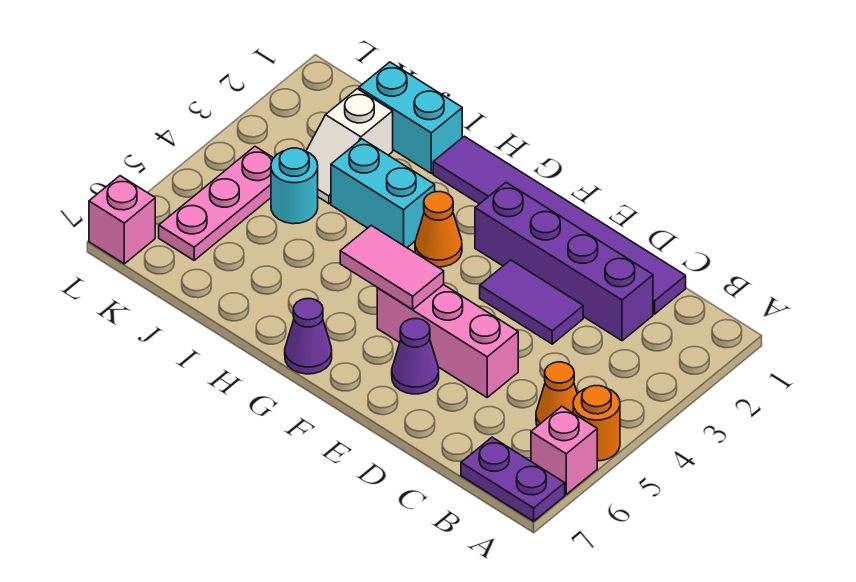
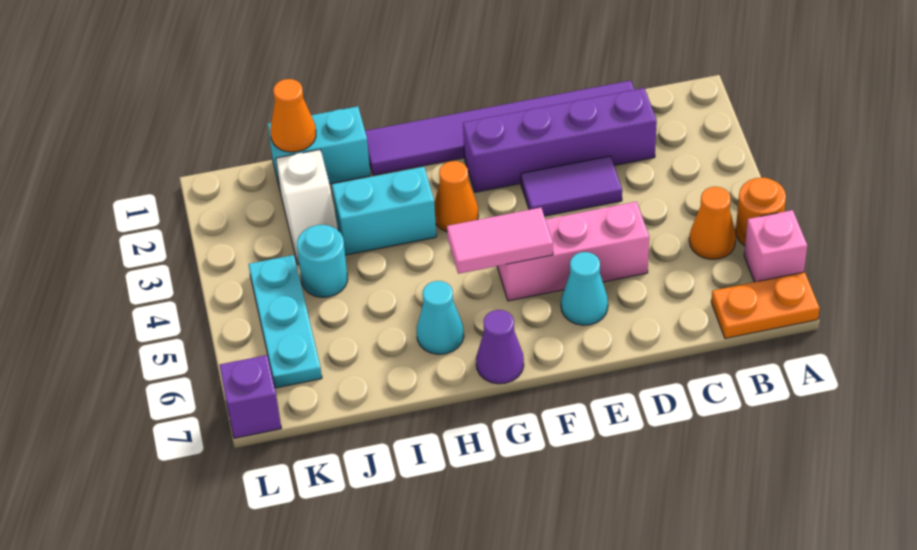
purple plate A7:B7 level 1 -> orange plate A7:B7 level 1
purple cone E6 level 1 -> cyan cone E6 level 1
none -> cyan cone H6 level 1
none -> orange cone J1 level 2
pink plate K4:K6 level 1 -> cyan plate K4:K6 level 1
pink brick L7 level 1 -> purple brick L7 level 1

